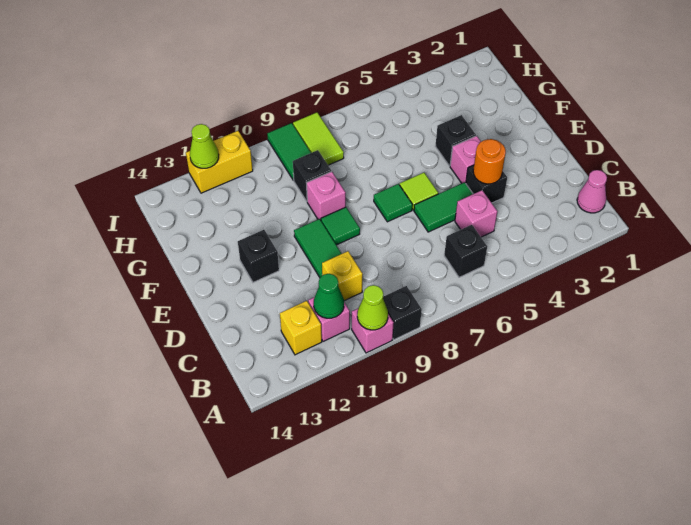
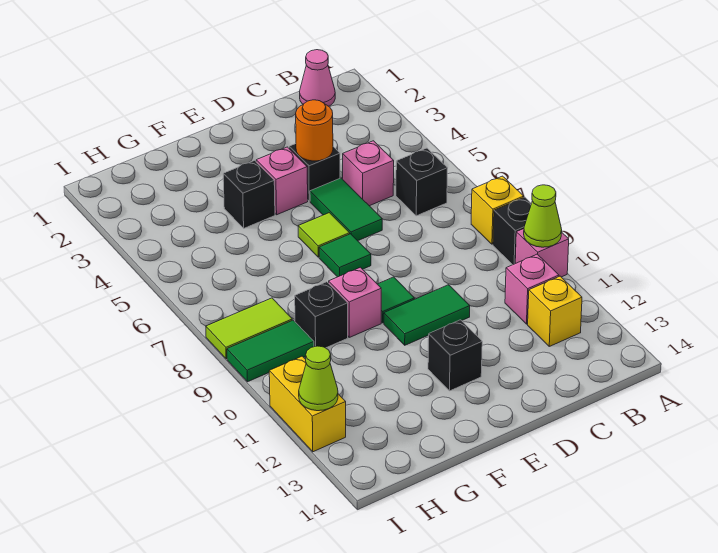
green cone B11 level 2 -> none
yellow brick C10 level 1 -> yellow brick A8 level 1

